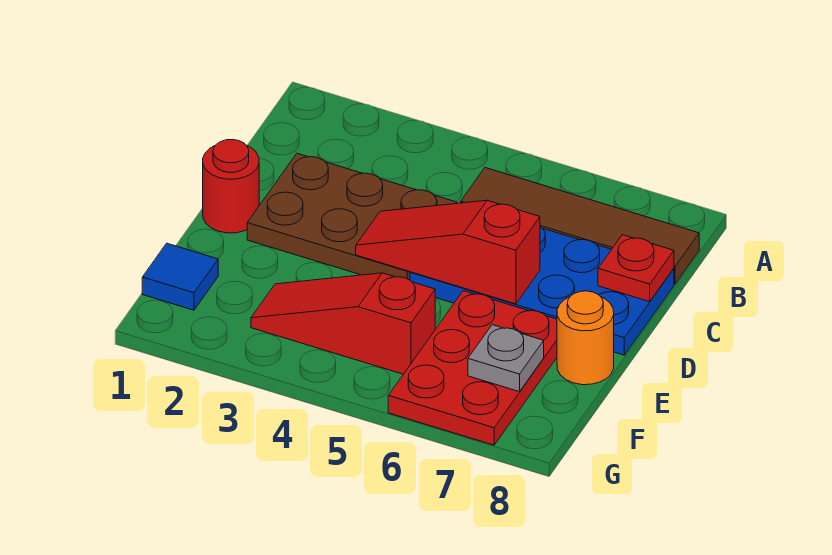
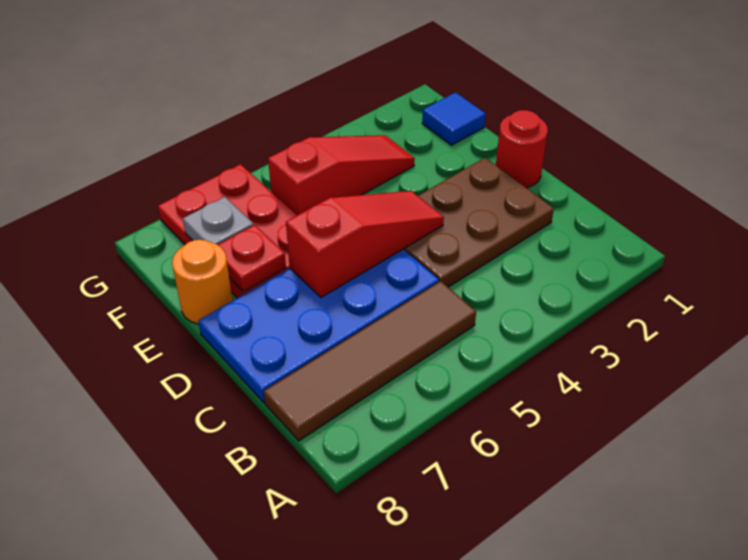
red plate C8 level 2 -> red plate E7 level 2

